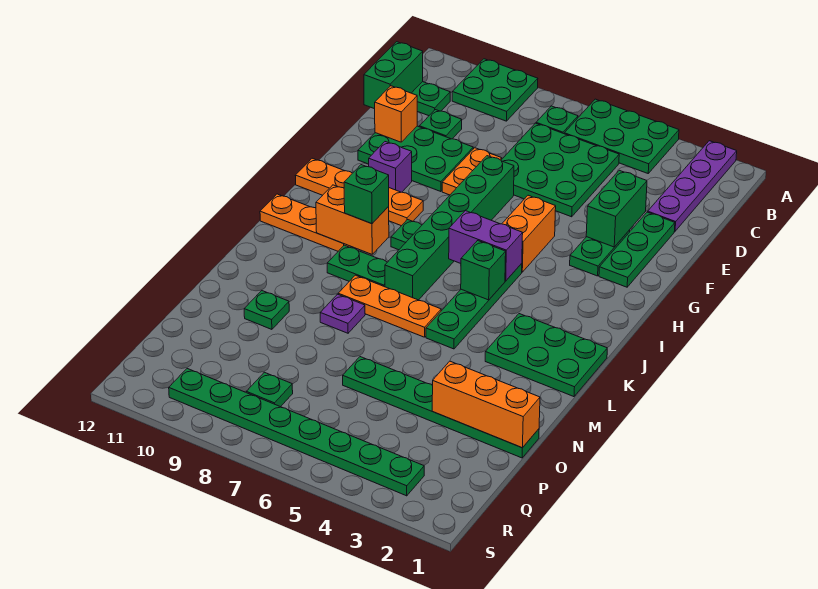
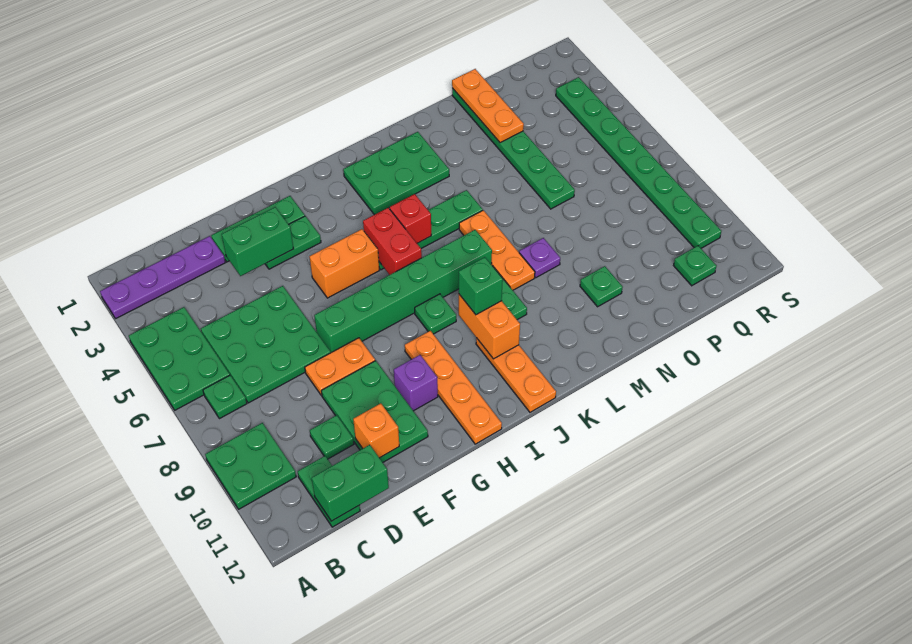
purple brick I5:I6 level 2 -> red brick I5:I6 level 2
green brick J5 level 2 -> red brick J5 level 2
green plate K1:L3 level 1 -> green plate J2:L3 level 1
orange brick O1:O3 level 2 -> orange plate O1:O3 level 2
green plate Q8 level 1 -> green plate Q11 level 1

